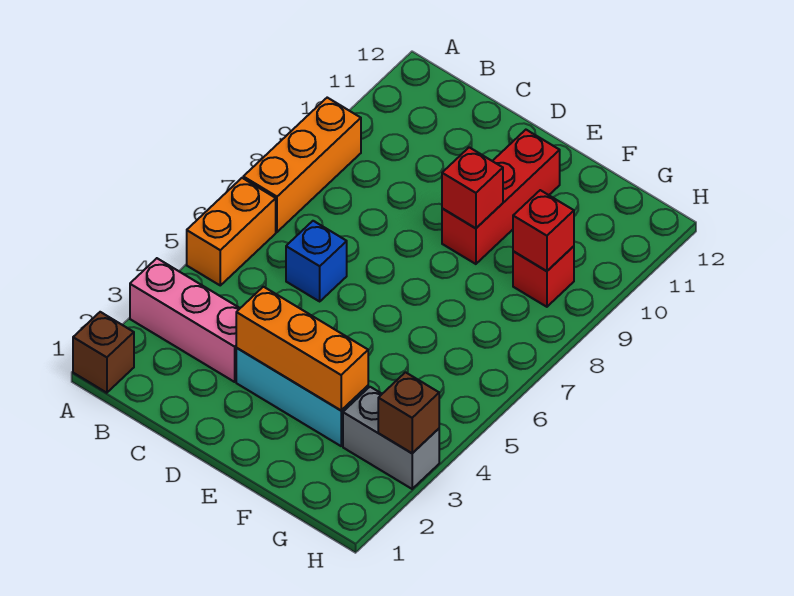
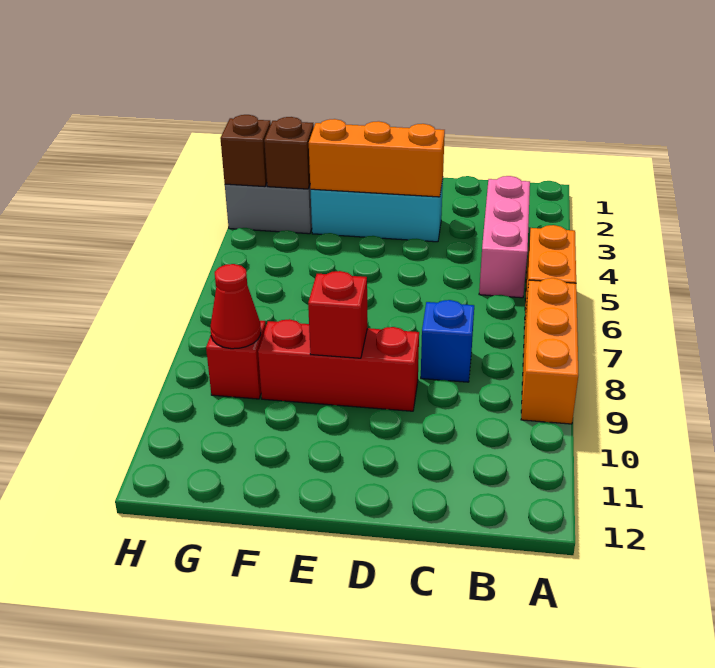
brown brick A1 level 1 -> brown brick G3 level 2
pink brick A3:C3 level 1 -> pink brick B3:B5 level 1
blue brick C6 level 1 -> blue brick C8 level 1
red brick E9:E11 level 1 -> red brick D9:F9 level 1
red brick G9 level 2 -> red cone G9 level 2

